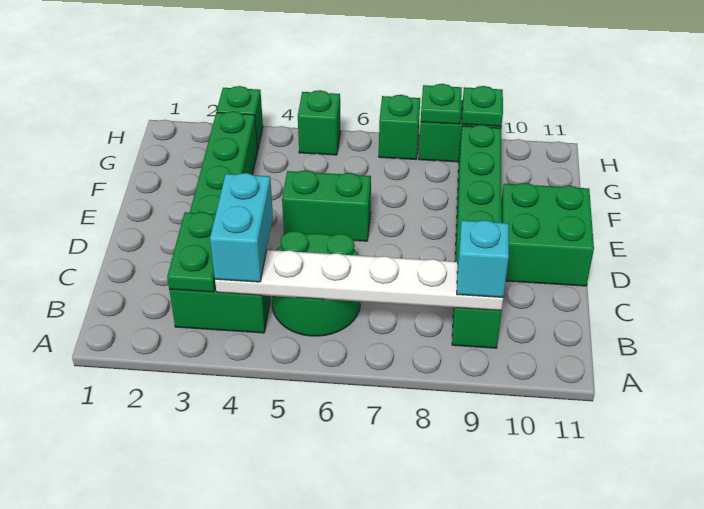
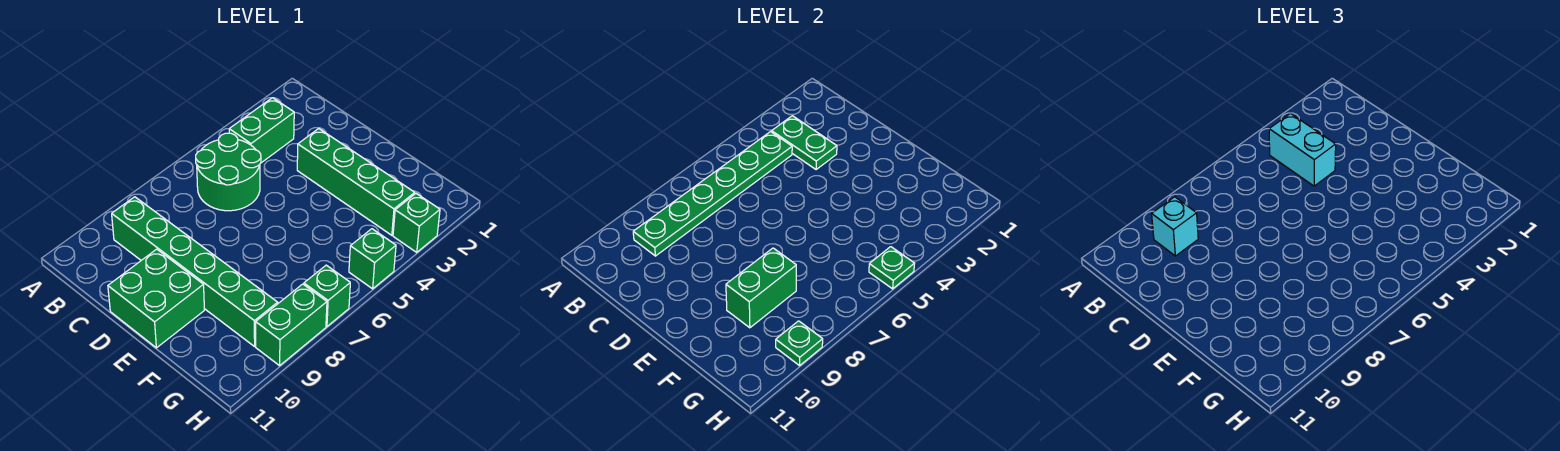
white plate B4:B9 level 2 -> green plate B4:B9 level 2
green brick E5:E6 level 1 -> green brick F8:F9 level 2
green plate H8 level 2 -> green plate H5 level 2

